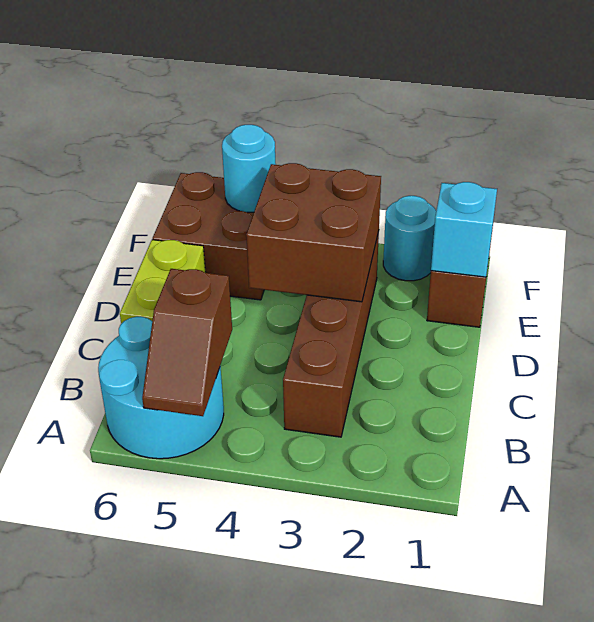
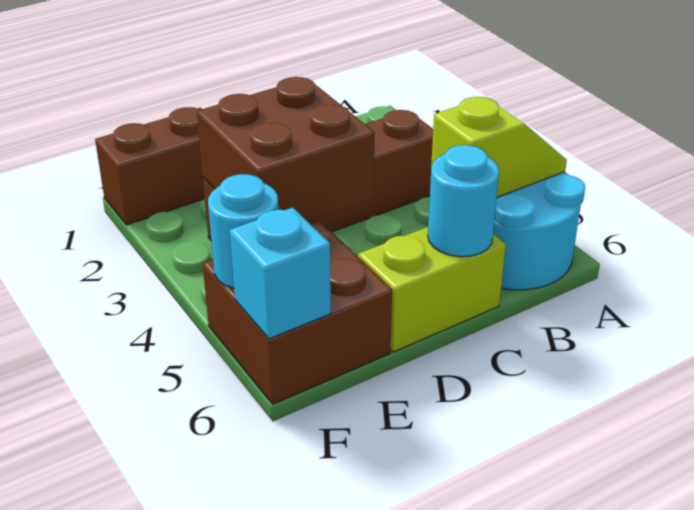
brown slope A5:B5 level 2 top B -> lime slope A5:B5 level 2 top B
cyan brick E1 level 2 -> cyan brick F6 level 2
cyan round brick F2 level 1 -> cyan round brick C6 level 2

